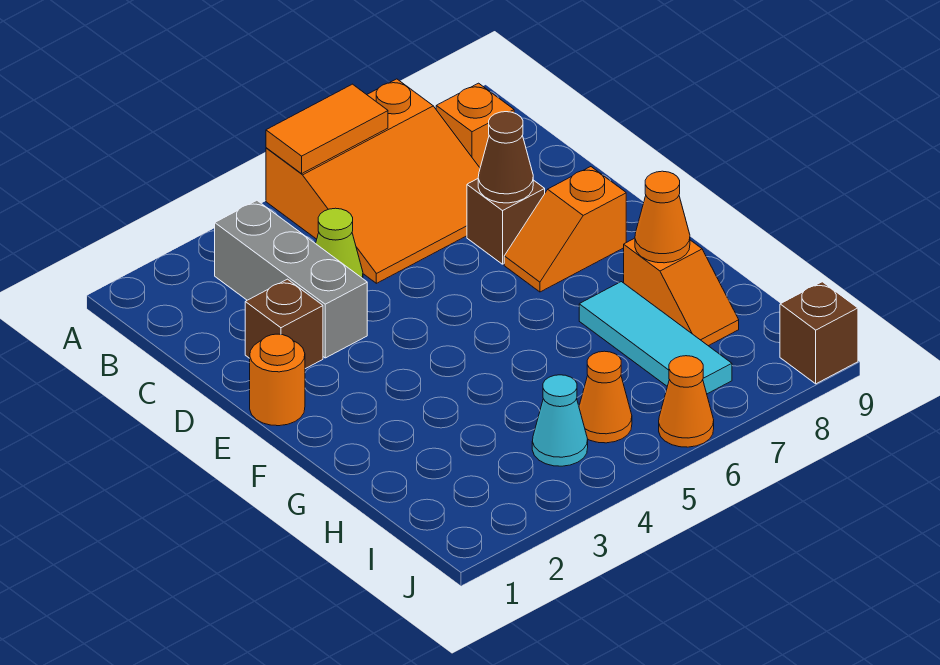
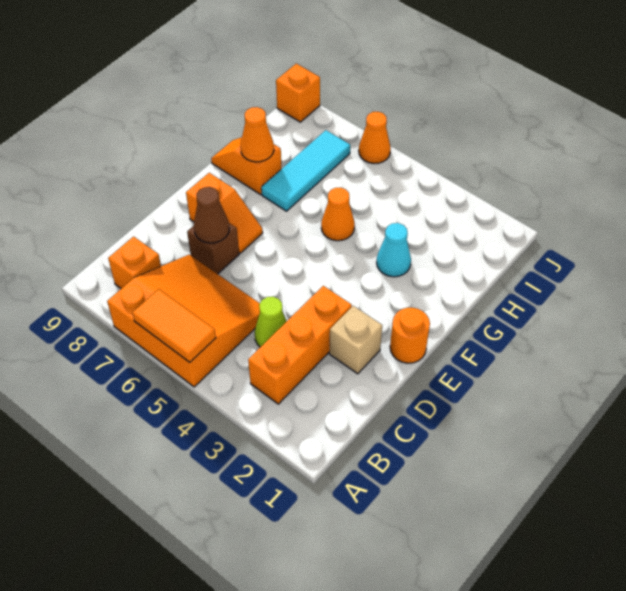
grey brick B3:D3 level 1 -> orange brick B3:D3 level 1
brown brick D2 level 1 -> tan brick D2 level 1
orange slope G8:H8 level 1 top G -> orange slope G8:G9 level 1 top 8
cyan cone I4 level 1 -> cyan cone G3 level 1
orange cone I5 level 1 -> orange cone G5 level 1
brown brick J9 level 1 -> orange brick J9 level 1

